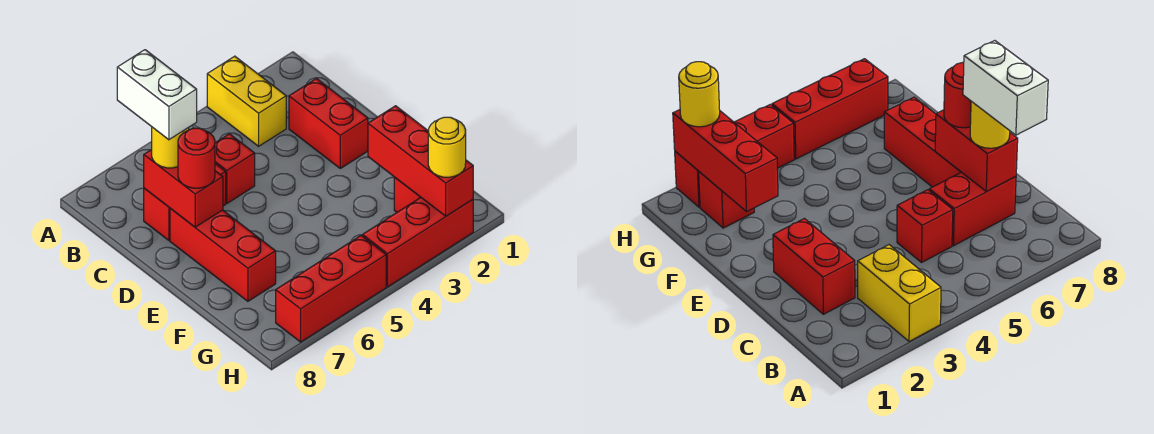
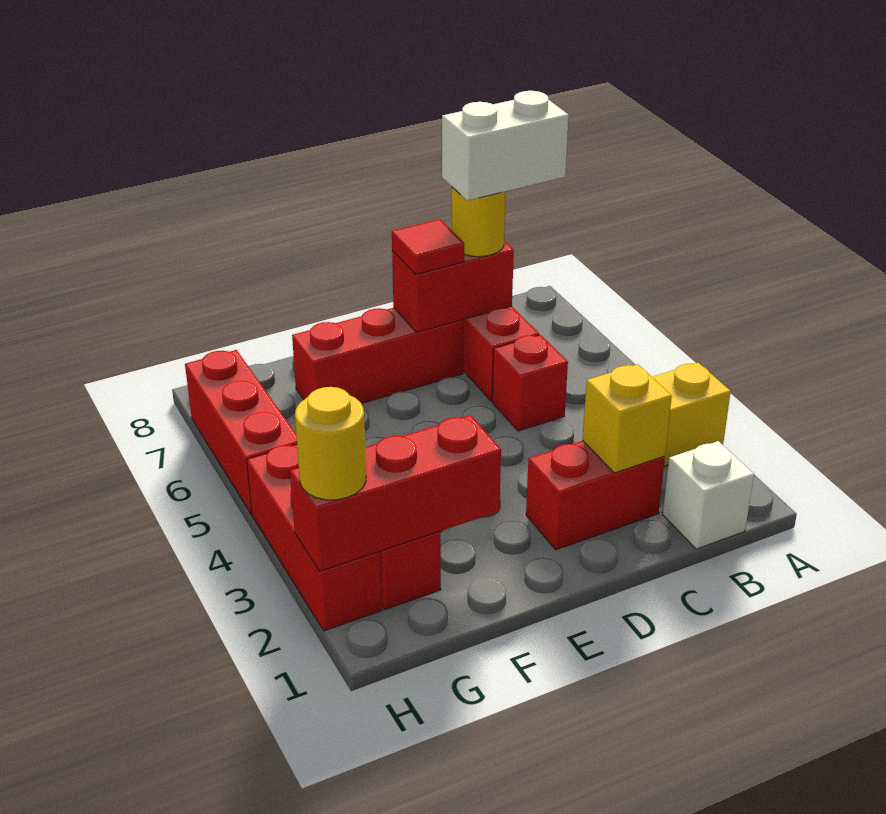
none -> white brick B1 level 1
none -> yellow brick C2 level 2
red round brick D7 level 3 -> red tile D7 level 3

